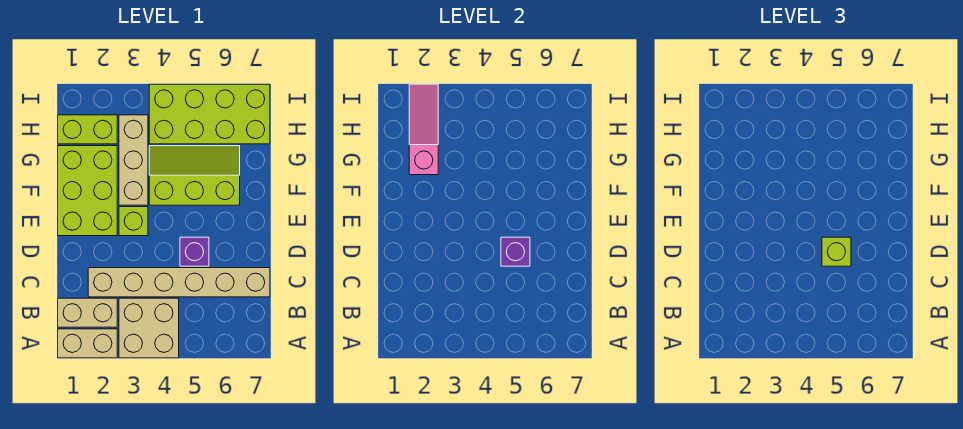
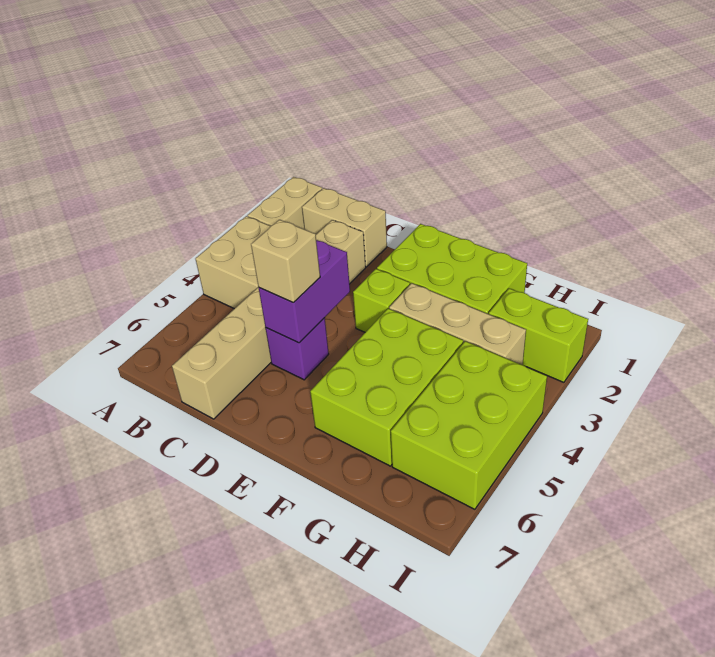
tan brick B1:B2 level 1 -> tan brick B1:C1 level 1
purple brick D5 level 2 -> purple brick D4:D5 level 2
lime brick D5 level 3 -> tan brick D5 level 3
lime slope F4:G6 level 1 top F -> lime brick F4:G6 level 1
pink slope G2:I2 level 2 top G -> none
lime brick H1:H2 level 1 -> lime brick H2:I2 level 1
lime brick H4:I7 level 1 -> lime brick H4:I6 level 1

